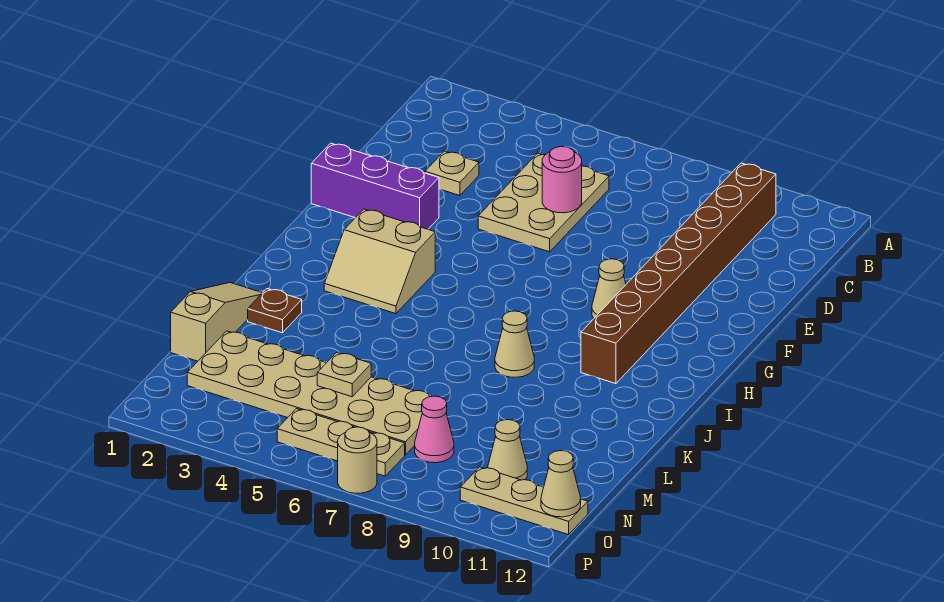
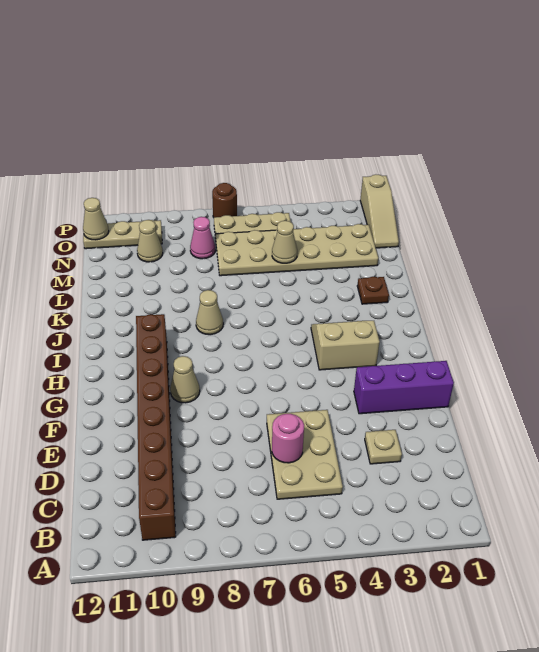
tan slope K1:M1 level 1 top M -> tan slope N1:P1 level 1 top P
tan plate M5 level 2 -> tan cone M5 level 2
tan round brick P7 level 1 -> brown round brick P7 level 1

